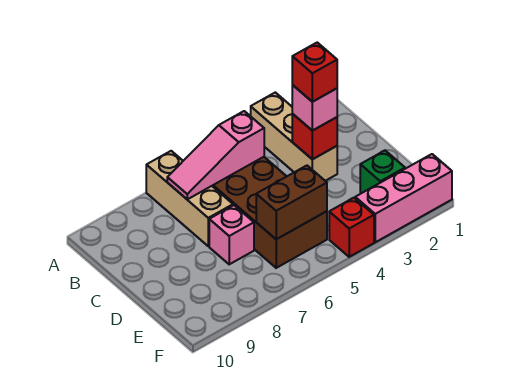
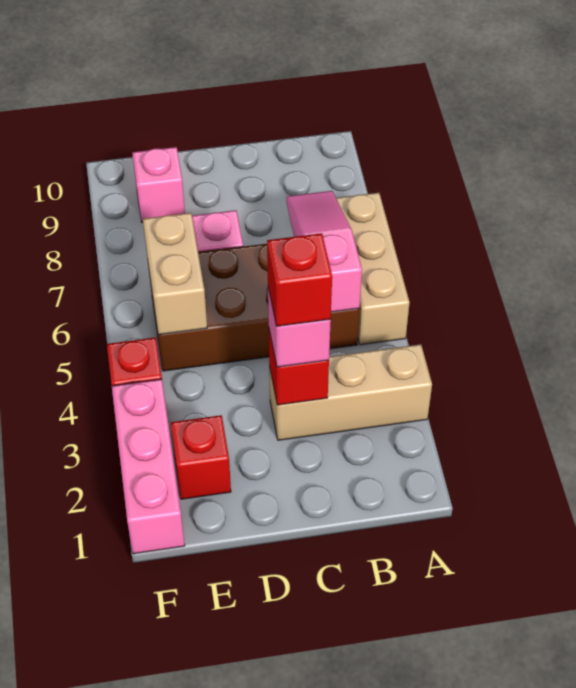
tan brick A7:C7 level 1 -> tan brick A5:A7 level 1
green brick E2 level 1 -> red brick E2 level 1
brown brick E5:E6 level 2 -> tan brick E5:E6 level 2
none -> pink brick E9 level 1

